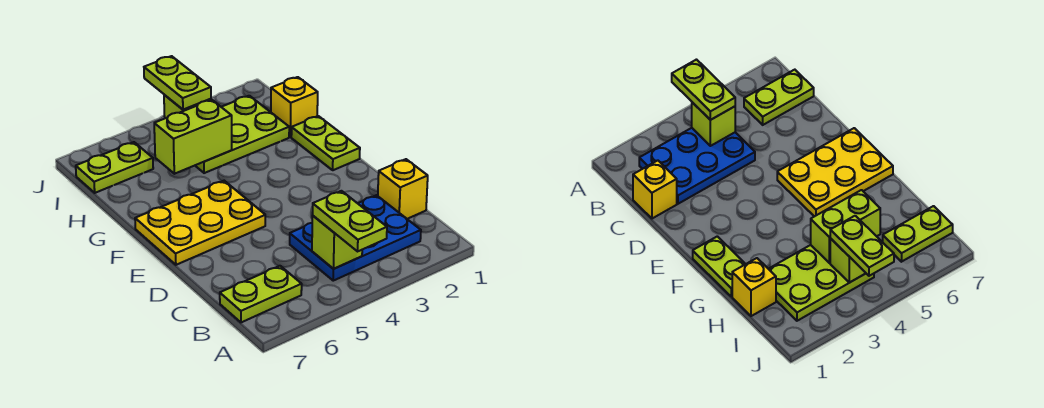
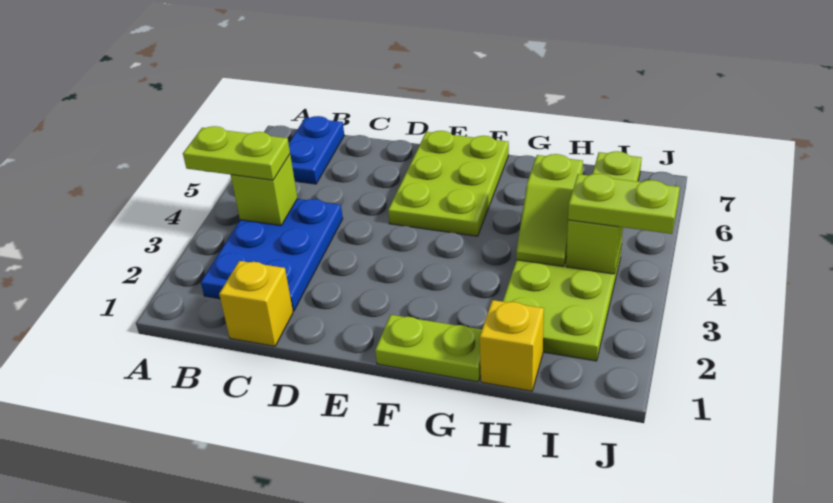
lime plate B6:B7 level 1 -> blue plate B6:B7 level 1
yellow plate E5:F7 level 1 -> lime plate E5:F7 level 1
lime brick H4:H5 level 2 -> lime slope H4:H5 level 2 top 5

